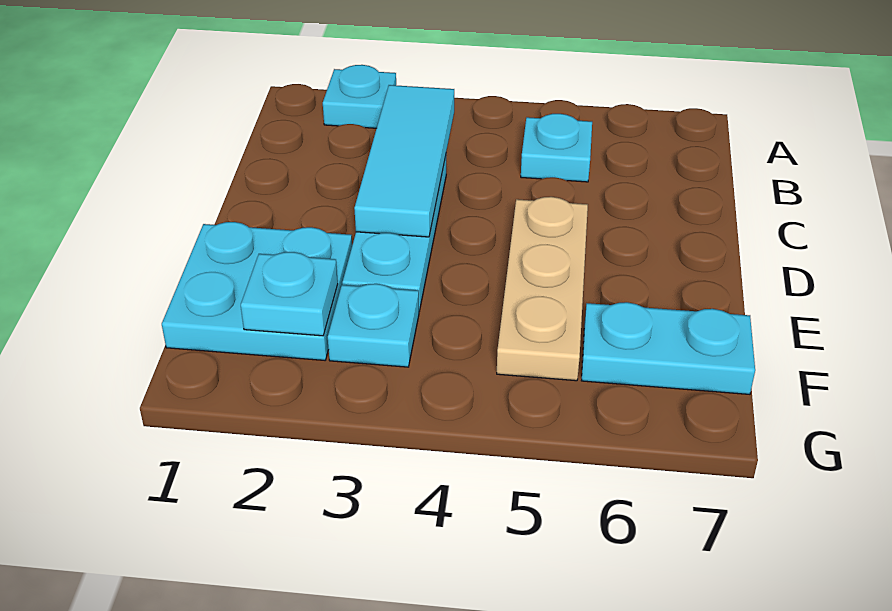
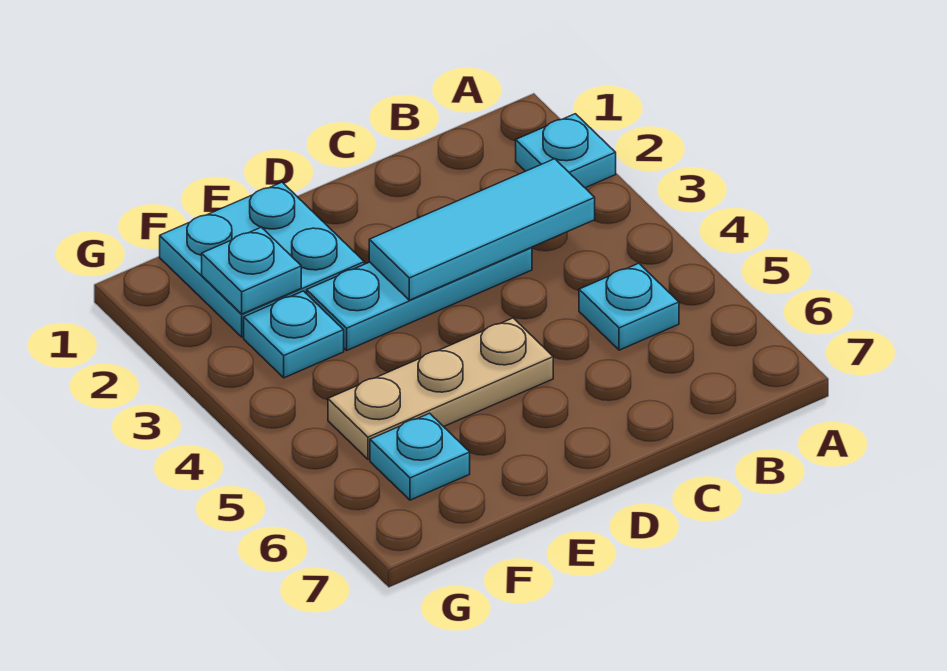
cyan plate F6:F7 level 1 -> cyan plate F6 level 1

